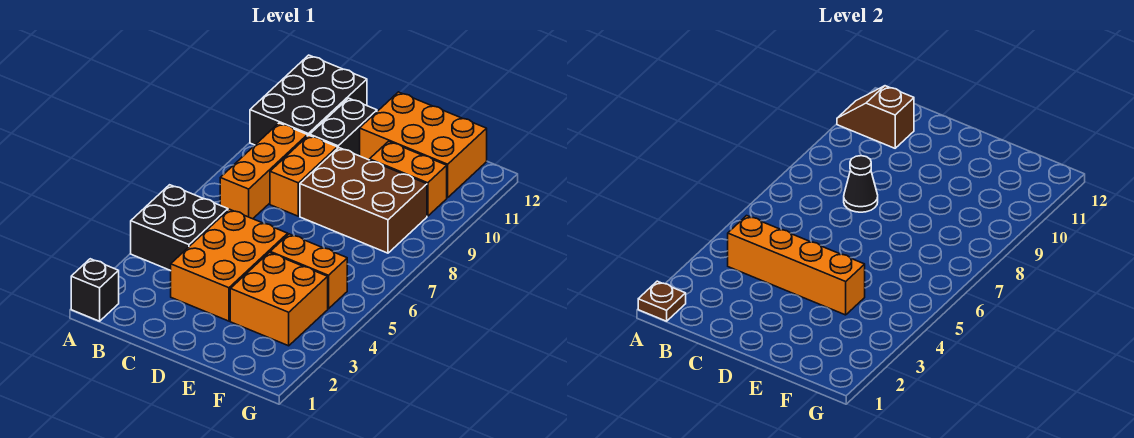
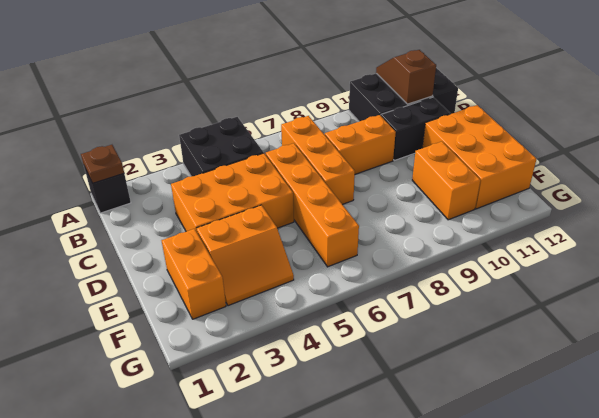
orange brick B4:E4 level 2 -> orange brick C6:F6 level 1
orange brick B7:B9 level 1 -> orange brick B7:D7 level 1
black cone C8 level 2 -> none
brown brick D8:F9 level 1 -> none
orange brick E3:F4 level 1 -> orange slope E3:F4 level 1 top E
orange brick E5:F5 level 1 -> orange brick E2:F2 level 1

